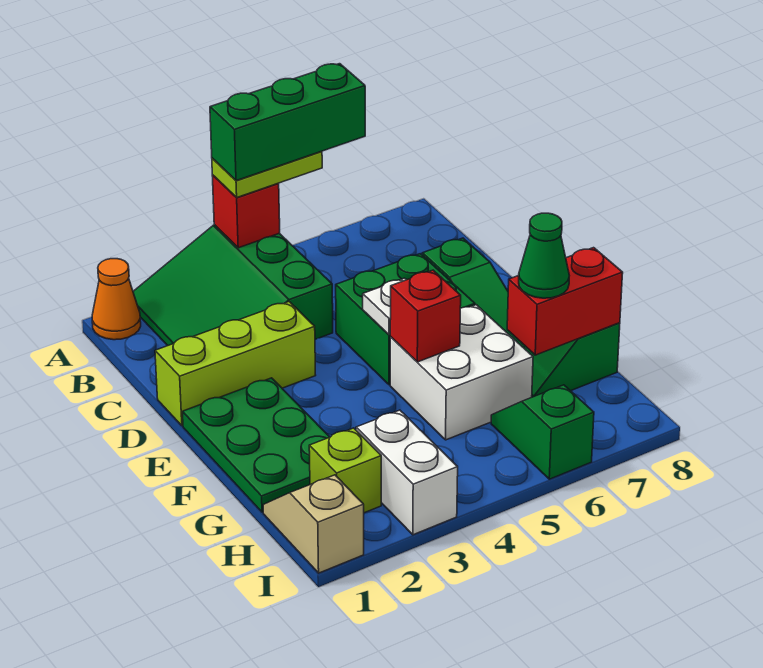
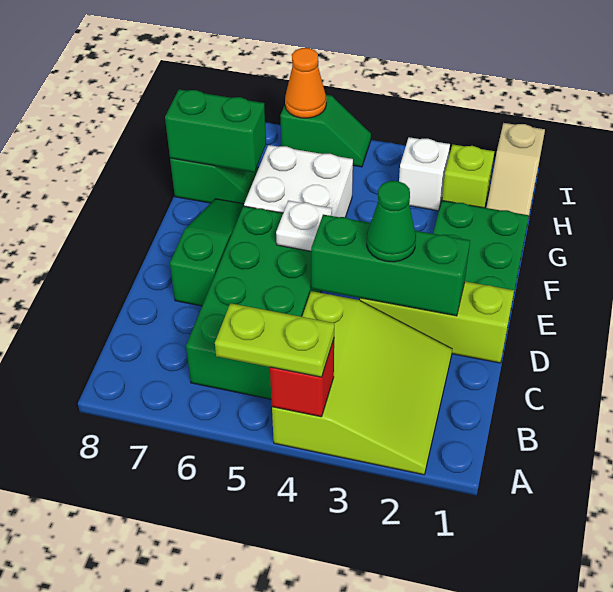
orange cone A1 level 1 -> orange cone I6 level 2
green slope A2:C4 level 1 top 4 -> lime slope A2:C4 level 1 top 4
green brick A4:A6 level 4 -> green brick D2:D4 level 2
green brick D5:E6 level 1 -> green brick B5:E6 level 1
red brick F5 level 2 -> none
red brick G7:G8 level 2 -> green brick G7:G8 level 2
green cone G7 level 3 -> green cone D3 level 3
white brick H3:I3 level 1 -> white brick H3 level 1
green slope H6:I6 level 1 top I -> green slope I5:I6 level 1 top 6

